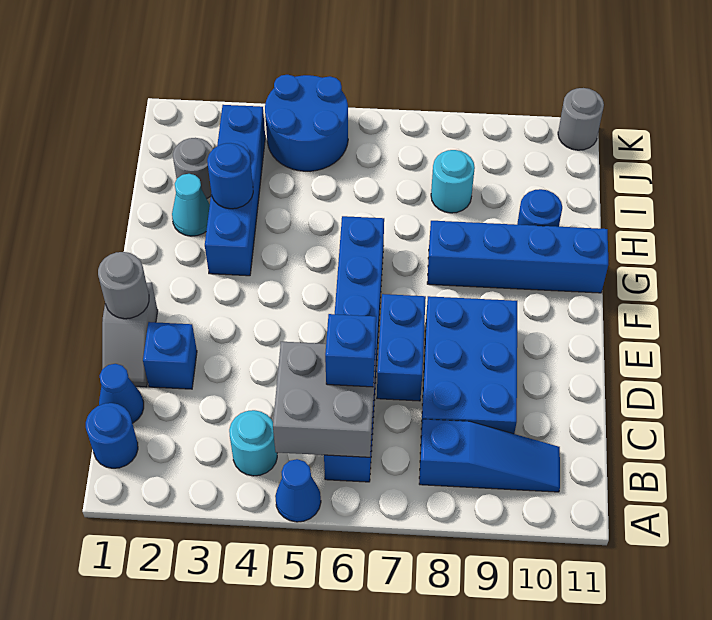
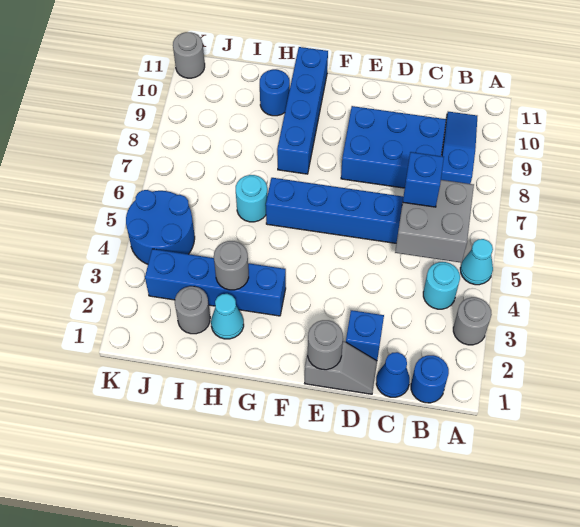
none -> grey round brick A3 level 1
blue cone A5 level 1 -> cyan cone A5 level 1
blue brick D7:E7 level 1 -> none
blue round brick H3 level 2 -> grey round brick H3 level 2
cyan round brick I8 level 1 -> cyan round brick H6 level 1

